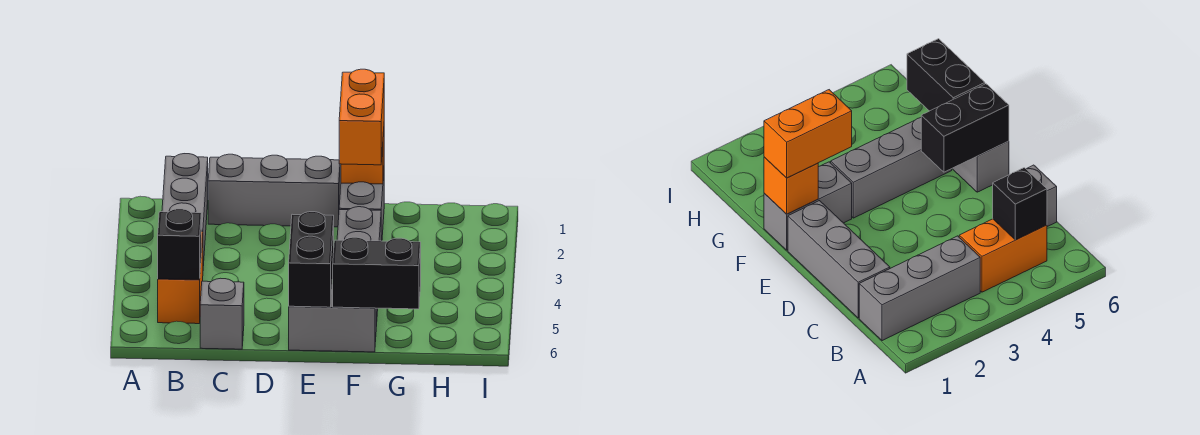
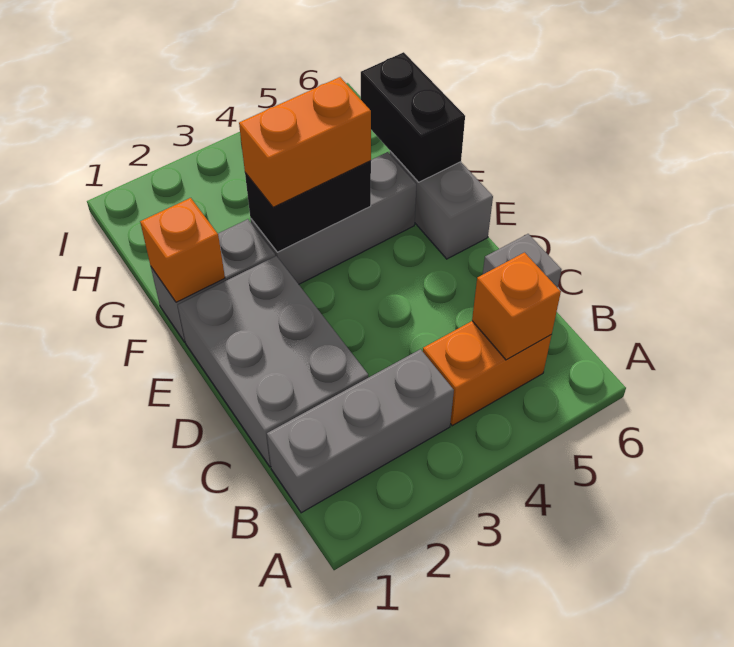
black brick B5 level 2 -> orange brick B5 level 2
grey brick C1:E1 level 1 -> grey brick C1:E2 level 1
black brick E5:E6 level 2 -> black brick F3:F4 level 2
orange brick F1:F2 level 3 -> orange brick F3:F4 level 3

